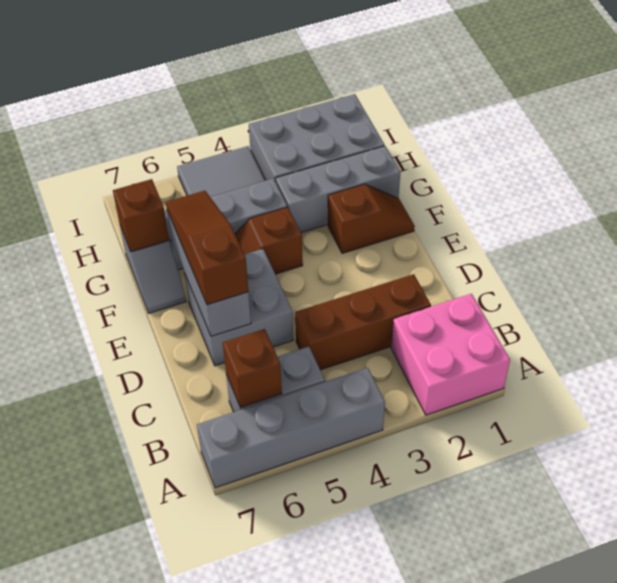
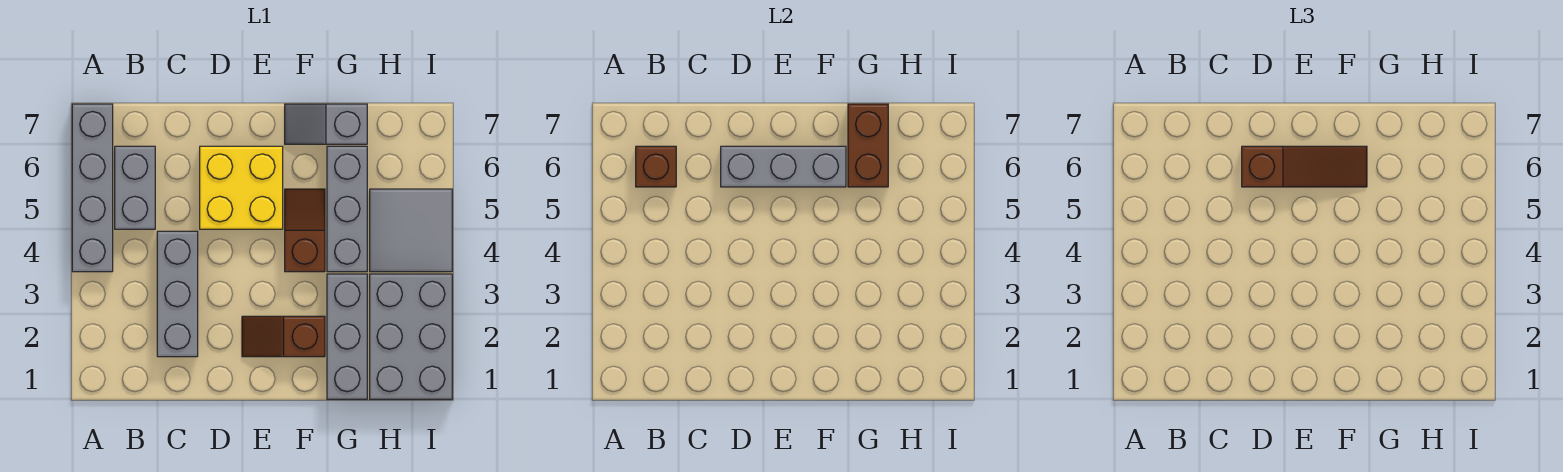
pink brick A1:B2 level 1 -> none
brown brick C2:C4 level 1 -> grey brick C2:C4 level 1
grey brick D5:E6 level 1 -> yellow brick D5:E6 level 1
brown slope F1:F2 level 1 top 2 -> brown slope E2:F2 level 1 top F
brown brick G7 level 2 -> brown brick G6:G7 level 2

